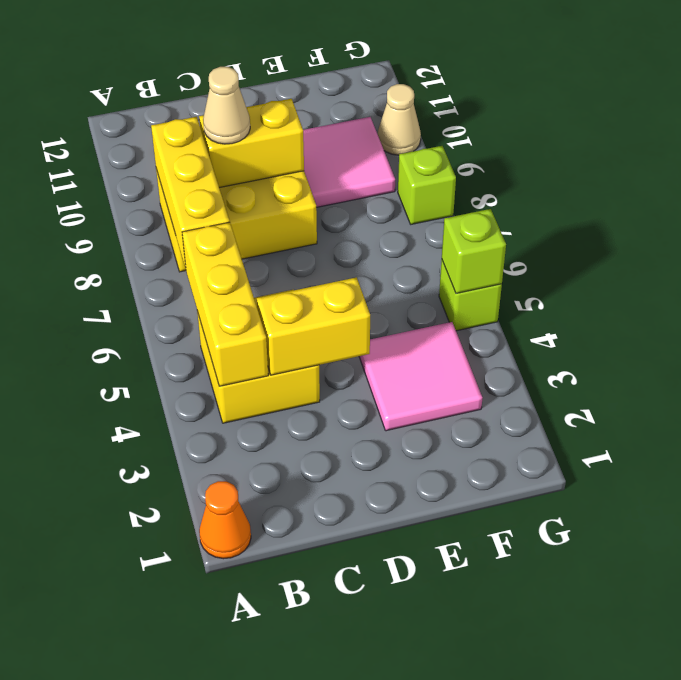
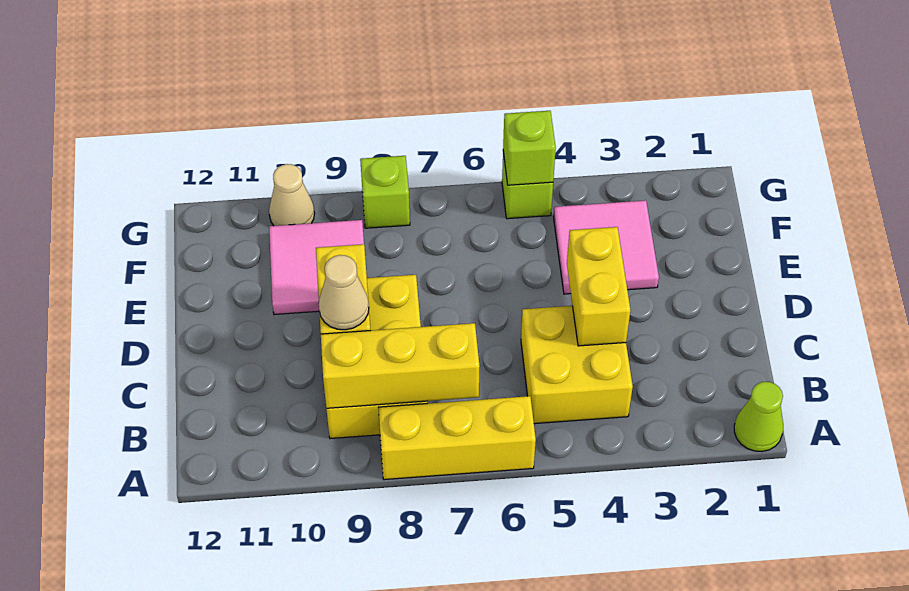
orange cone A1 level 1 -> lime cone A1 level 1
yellow brick B4:B6 level 2 -> yellow brick A6:A8 level 1

